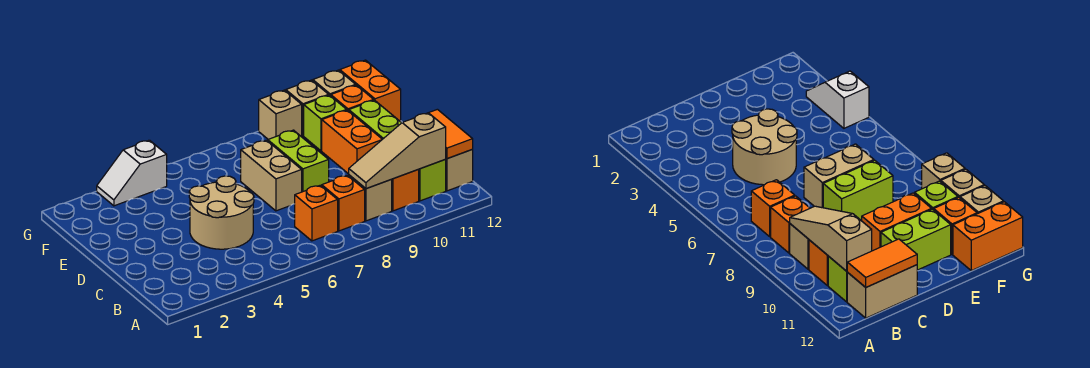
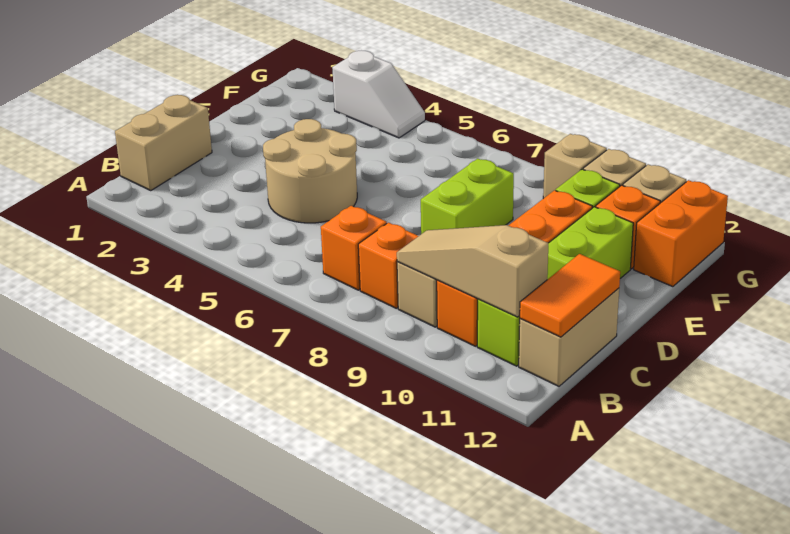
tan brick D7:E7 level 1 -> tan brick B1:C1 level 1
white slope G3:G4 level 1 top 4 -> white slope G3:G4 level 1 top 3

